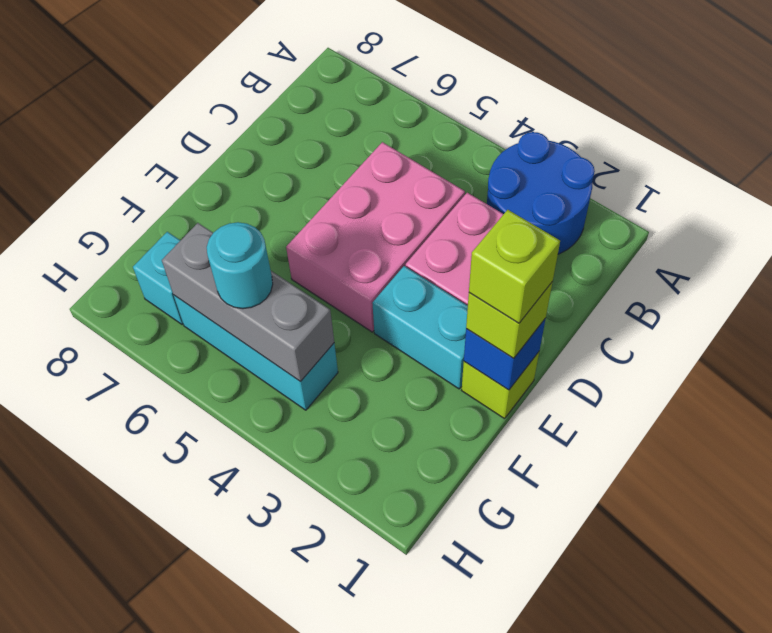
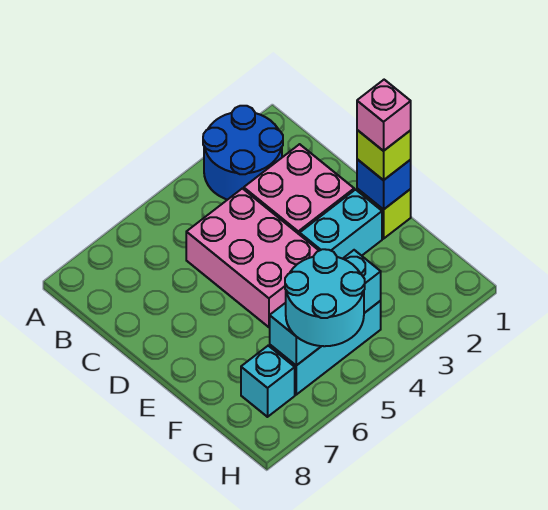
lime brick E1 level 4 -> pink brick E1 level 4
grey brick G4:G6 level 2 -> cyan brick G4:G6 level 2
cyan round brick G5 level 3 -> cyan round brick G5:H6 level 3

